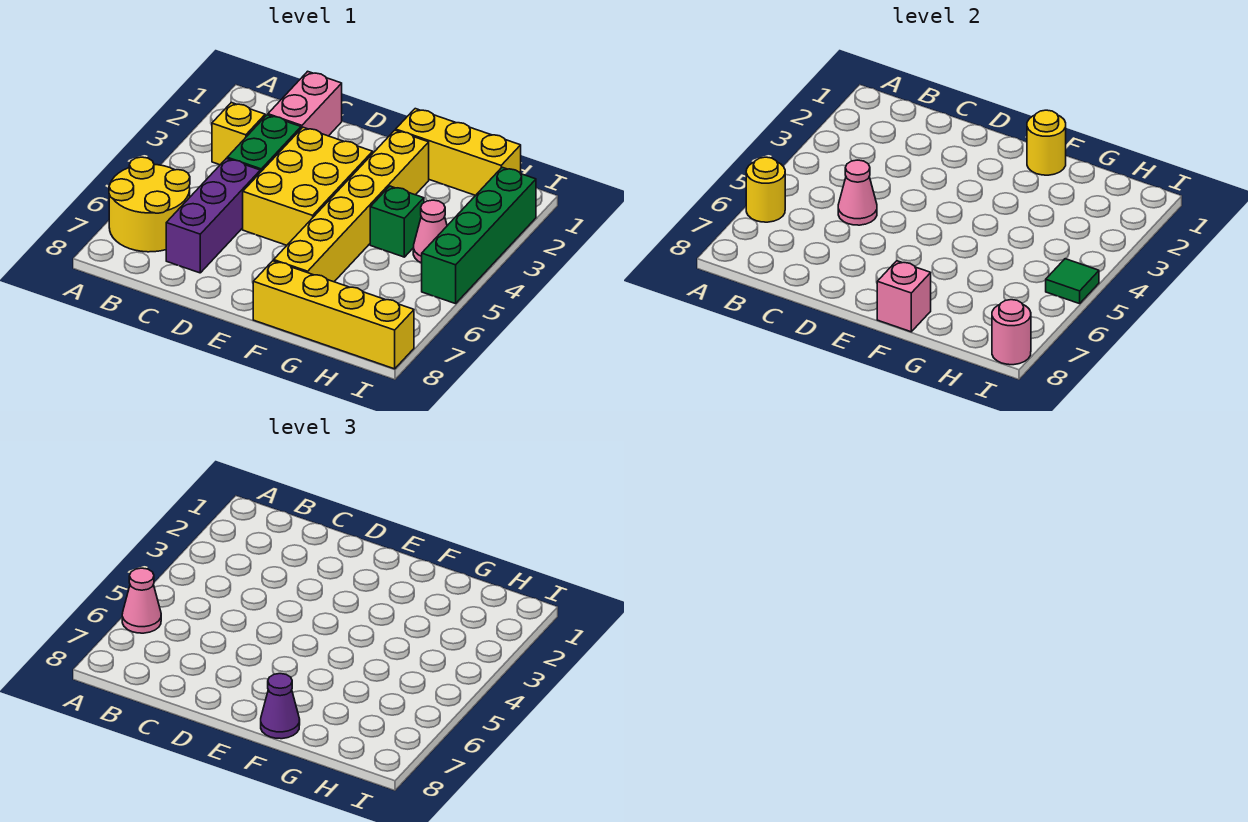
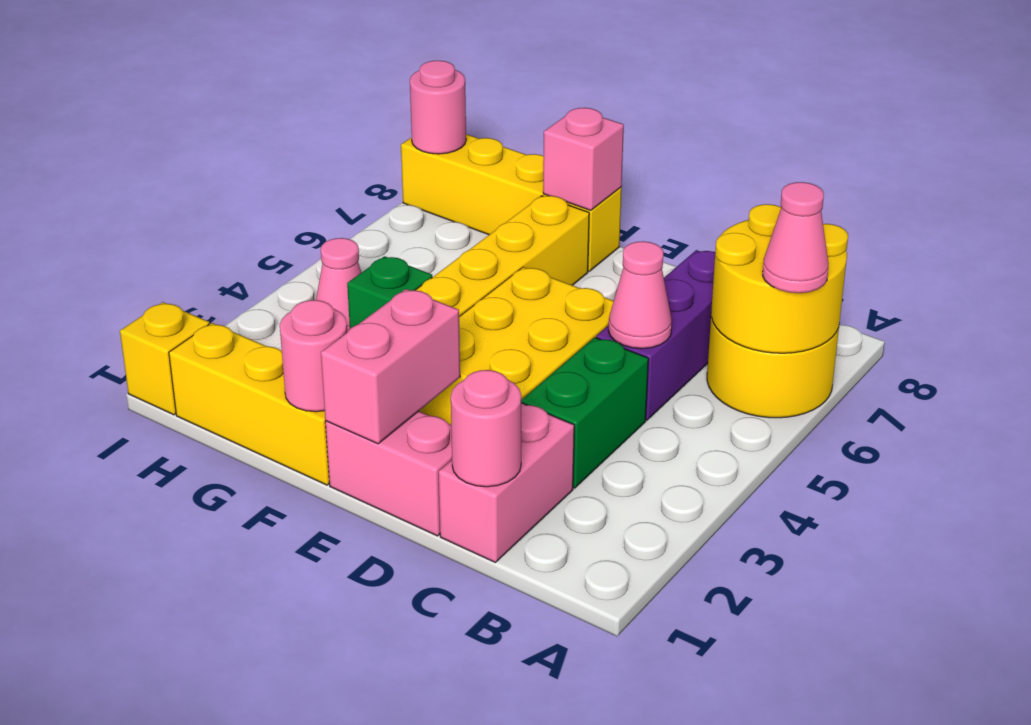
yellow round brick A6 level 2 -> yellow round brick A6:B7 level 2
yellow brick B3 level 1 -> yellow brick I1 level 1
none -> pink round brick C1 level 2
none -> pink brick D1:E1 level 1
none -> pink brick E1:E2 level 2
yellow round brick F1 level 2 -> pink round brick F1 level 2
purple cone F8 level 3 -> none
green brick I2:I5 level 1 -> none
green tile I5 level 2 -> none

